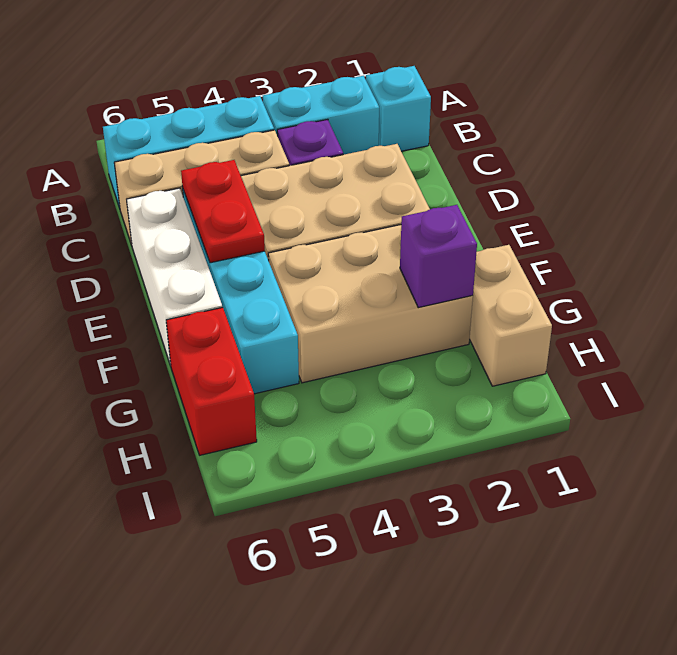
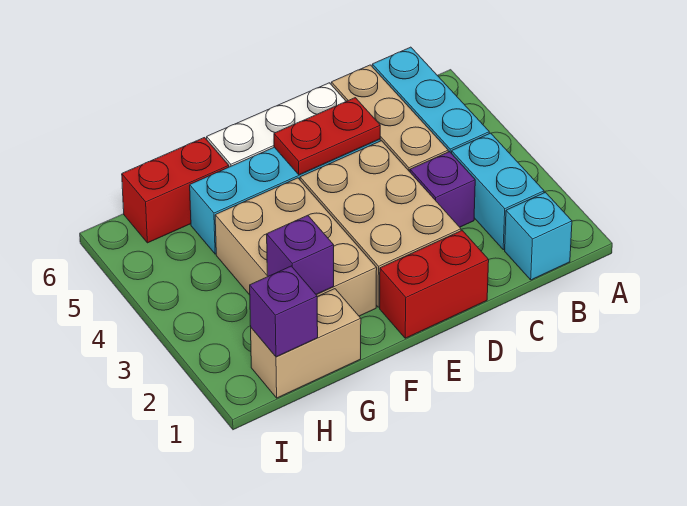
none -> red brick D1:E1 level 1
none -> purple brick H1 level 2

